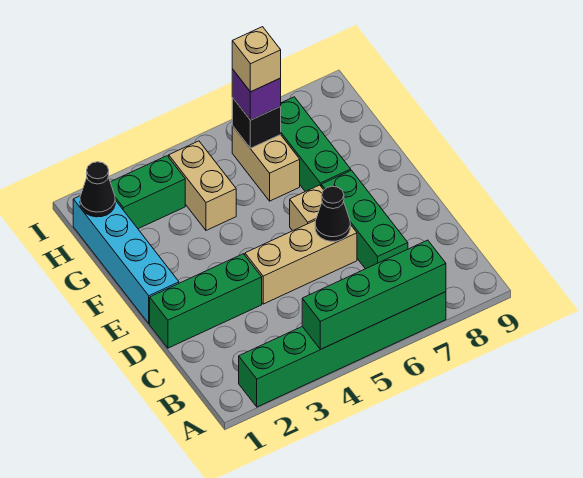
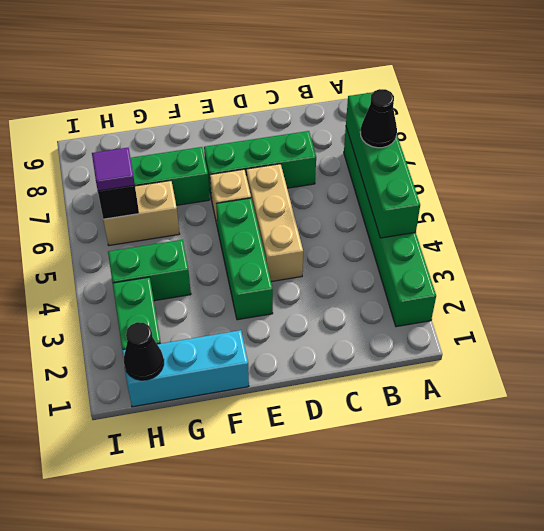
green brick D1:D3 level 1 -> green brick E3:E5 level 1
black cone D6 level 2 -> black cone A6 level 3
cyan brick E1:H1 level 1 -> cyan brick F1:H1 level 1
tan brick G4:H4 level 1 -> green brick G4:H4 level 1
purple brick H6 level 3 -> purple tile H6 level 3
tan brick H6 level 4 -> none

